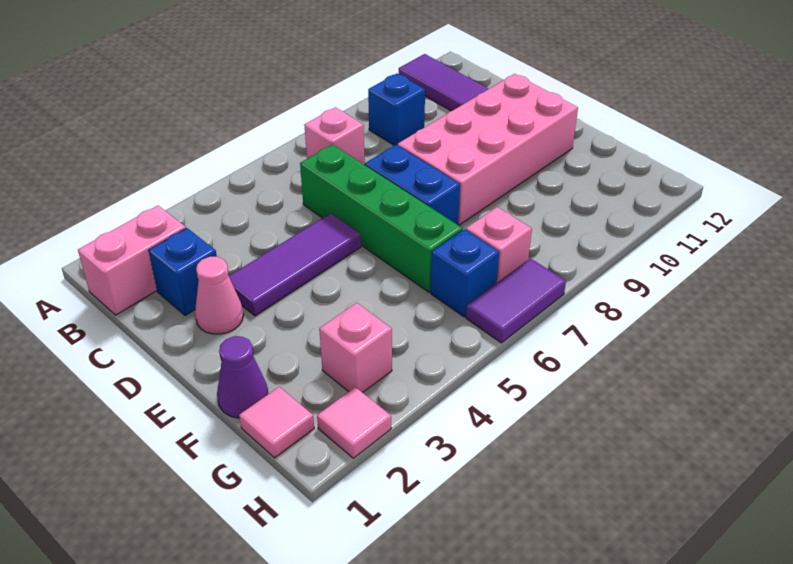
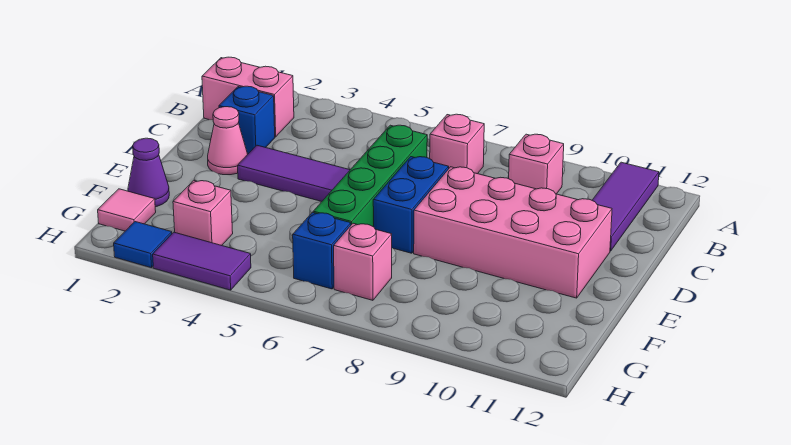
blue brick B9 level 1 -> pink brick B9 level 1
pink tile H2 level 1 -> blue tile H2 level 1
purple tile H6:H7 level 1 -> purple tile H3:H4 level 1

